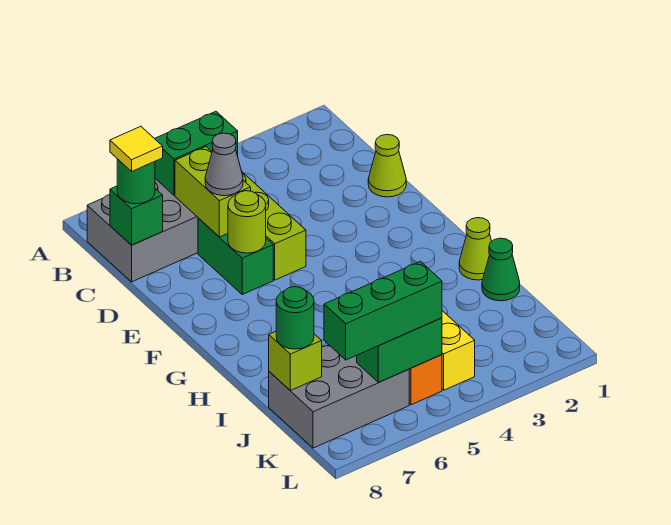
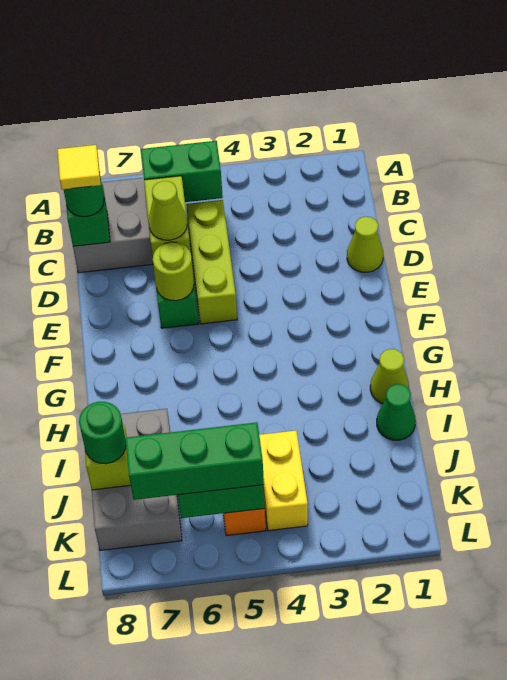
grey cone D6 level 3 -> lime cone D6 level 3
grey brick J6:K8 level 1 -> grey brick I7:K8 level 1

